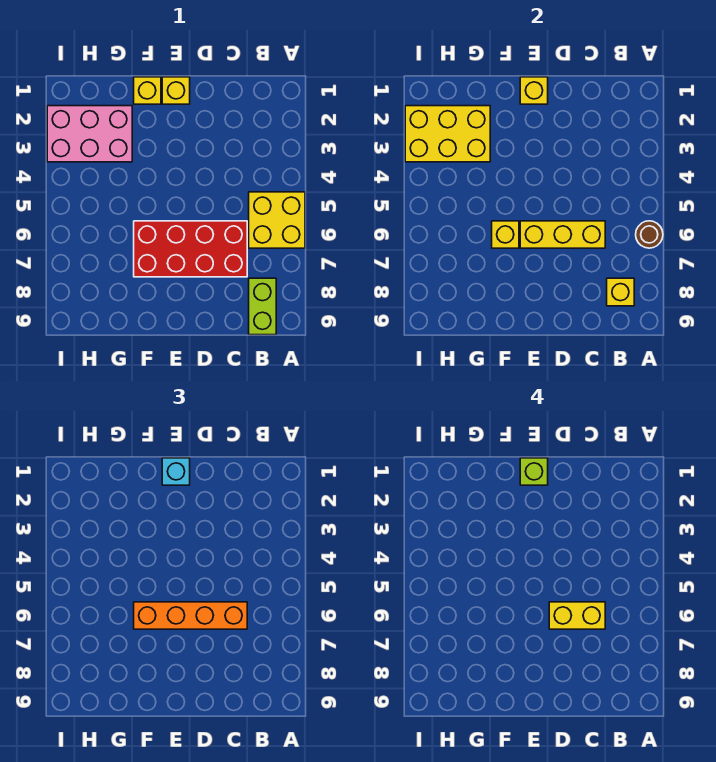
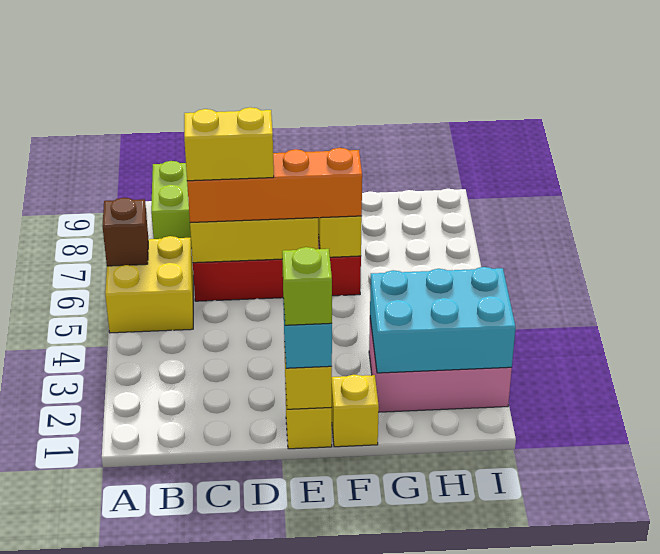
brown round brick A6 level 2 -> brown brick A6 level 2
yellow brick B8 level 2 -> none
yellow brick G2:I3 level 2 -> cyan brick G2:I3 level 2

